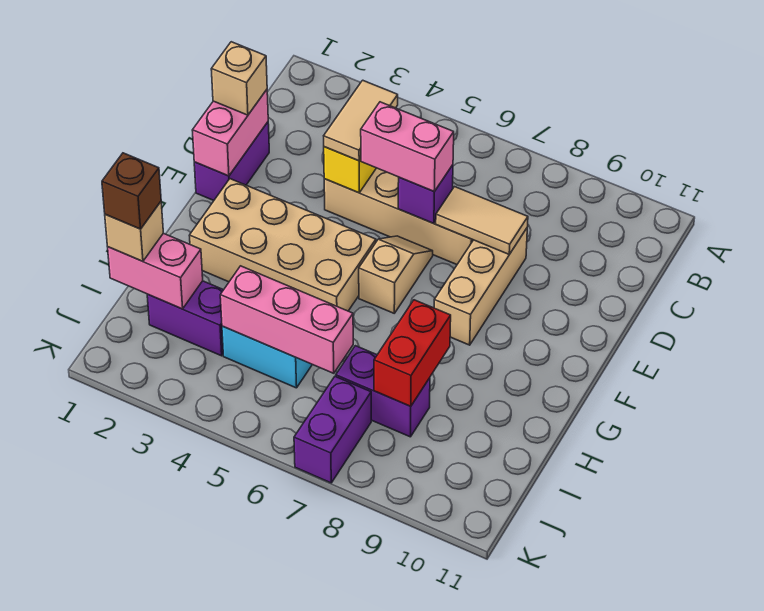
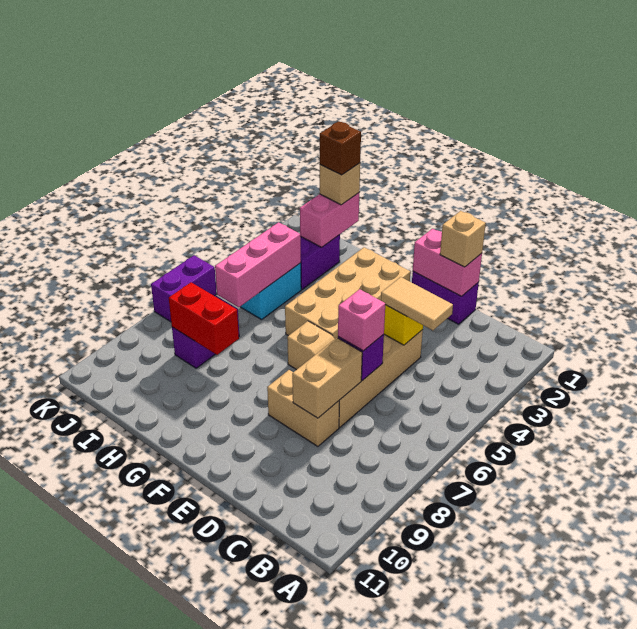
pink brick D5:D6 level 3 -> pink brick D6 level 3
tan tile D7:D8 level 2 -> tan brick D7:D8 level 2
tan brick D8:F8 level 1 -> tan brick D8:E8 level 1
purple brick J7:K7 level 1 -> purple brick K6:K7 level 1

